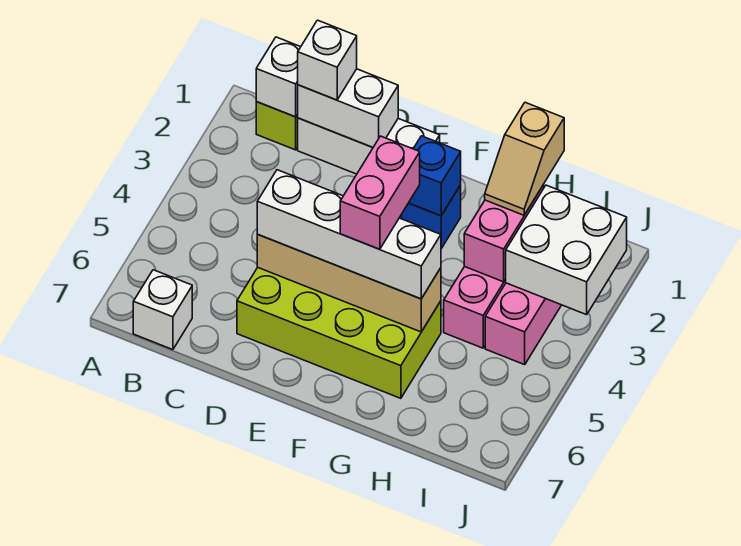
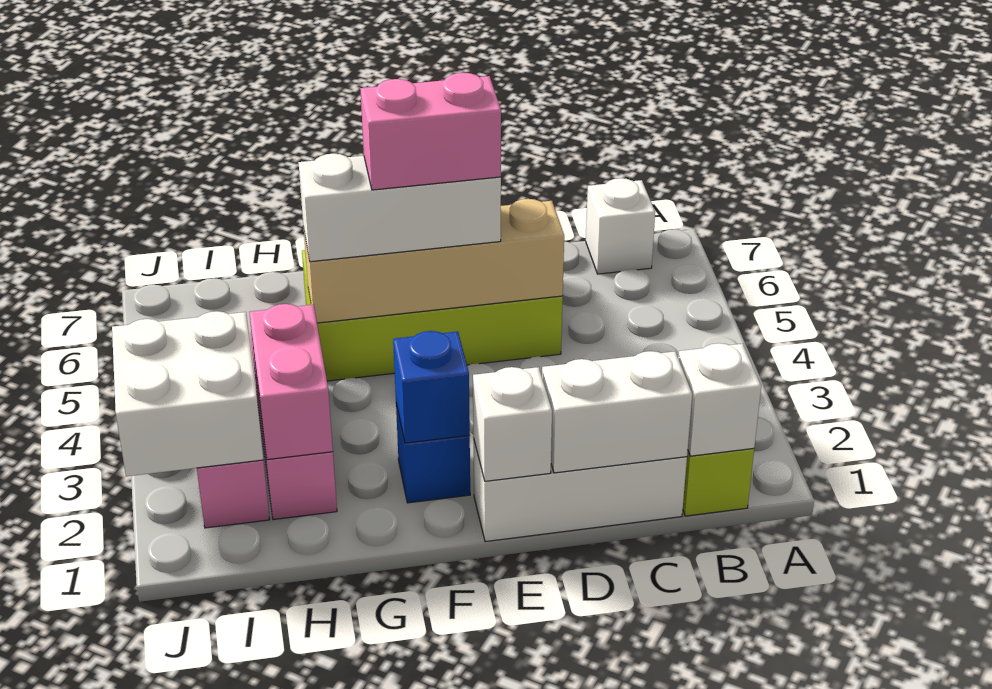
white brick C1 level 3 -> white brick E1 level 2
white brick D5:G5 level 3 -> white brick E5:G5 level 3
pink brick F4:F5 level 4 -> pink brick E5:F5 level 4
tan slope H1:H2 level 3 top 1 -> none

